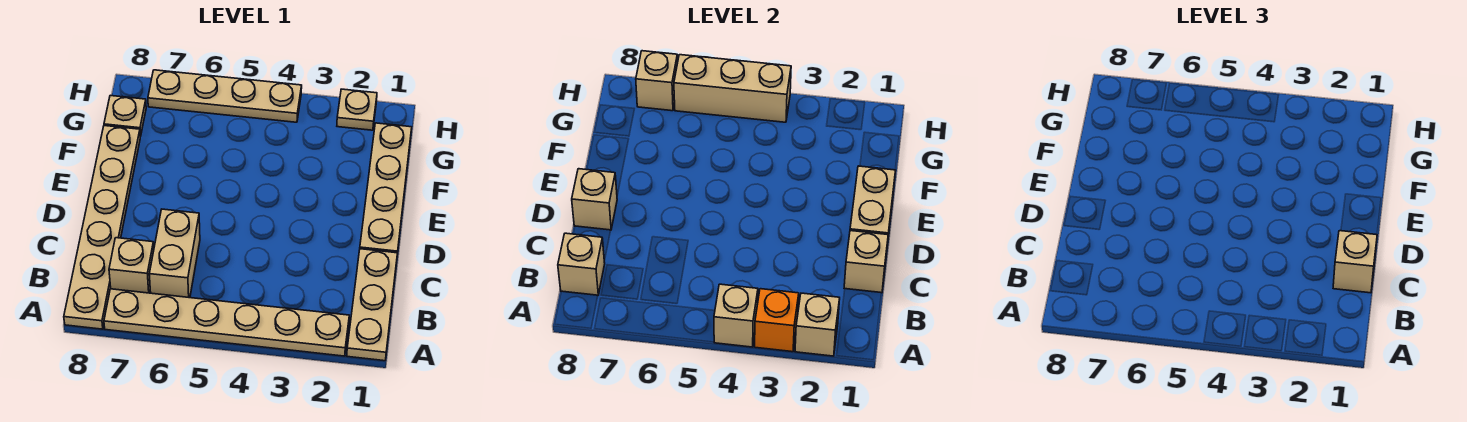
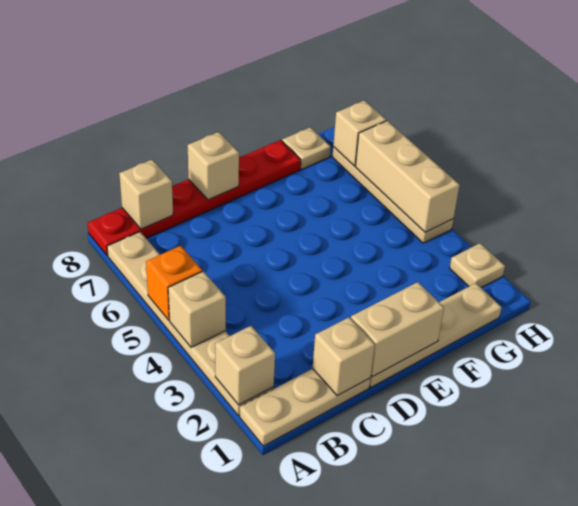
orange brick A3 level 2 -> orange brick A5 level 2
tan plate A8:F8 level 1 -> red plate A8:F8 level 1
tan brick B6:C6 level 1 -> none
tan brick B7 level 1 -> none
tan brick C1 level 3 -> none

